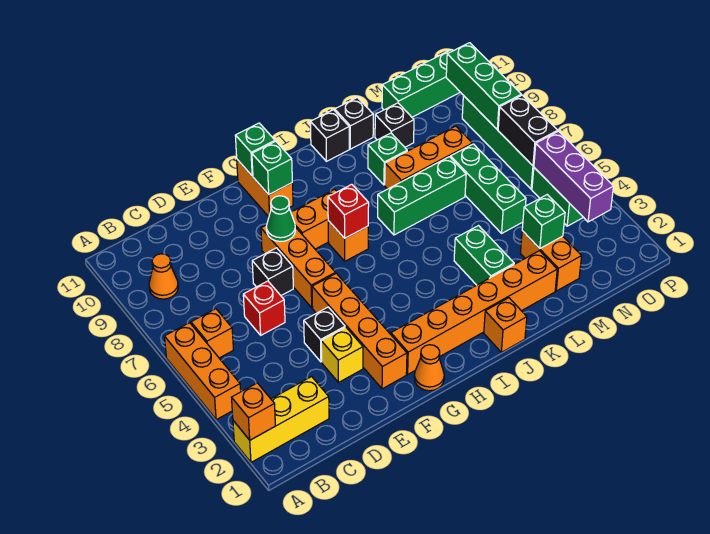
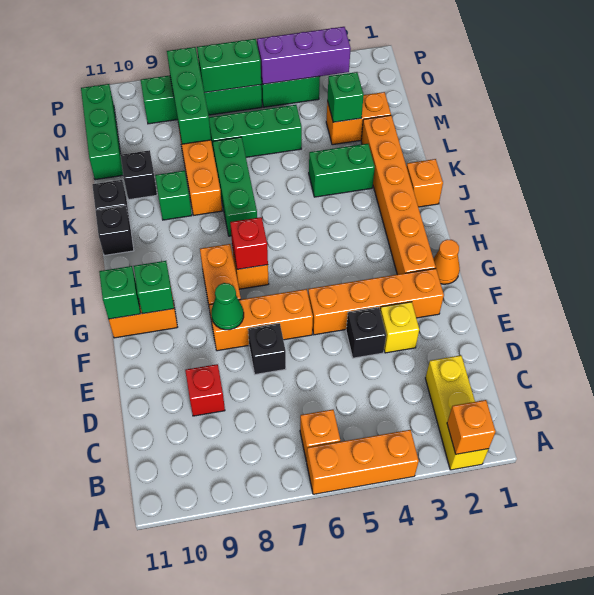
orange cone B9 level 1 -> none
red brick D6 level 1 -> red brick D9 level 1
black brick O6:O7 level 2 -> green brick O6:O7 level 2
green brick O8:O10 level 2 -> green brick M8:O8 level 2

